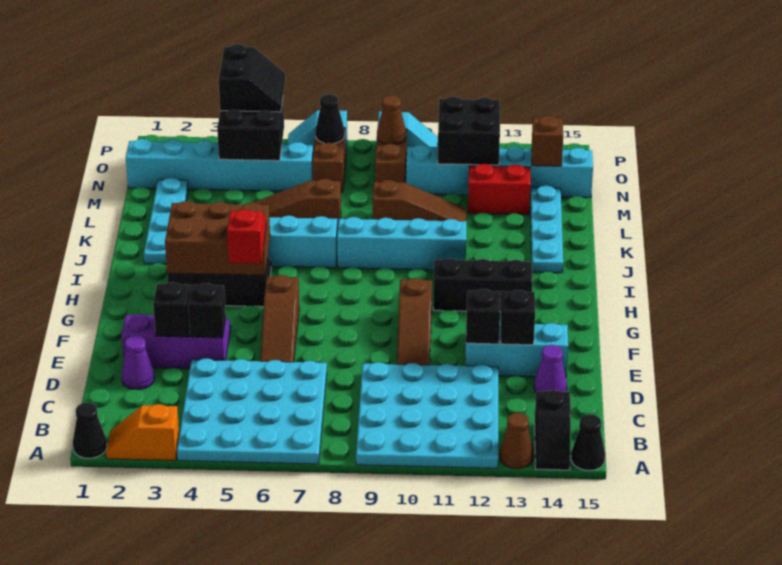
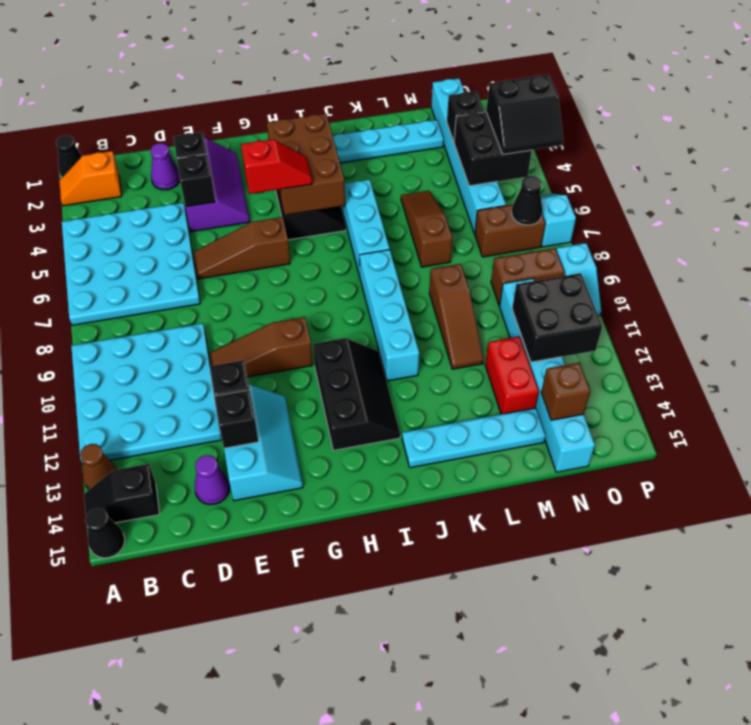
orange slope A2:A3 level 1 top 3 -> orange slope A2:B2 level 1 top B
none -> black brick N3 level 2
brown cone O9 level 2 -> none

